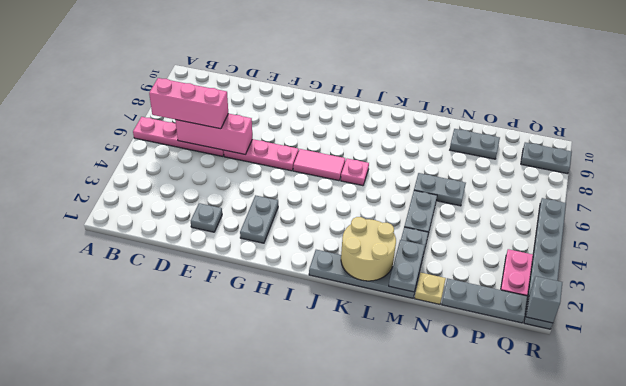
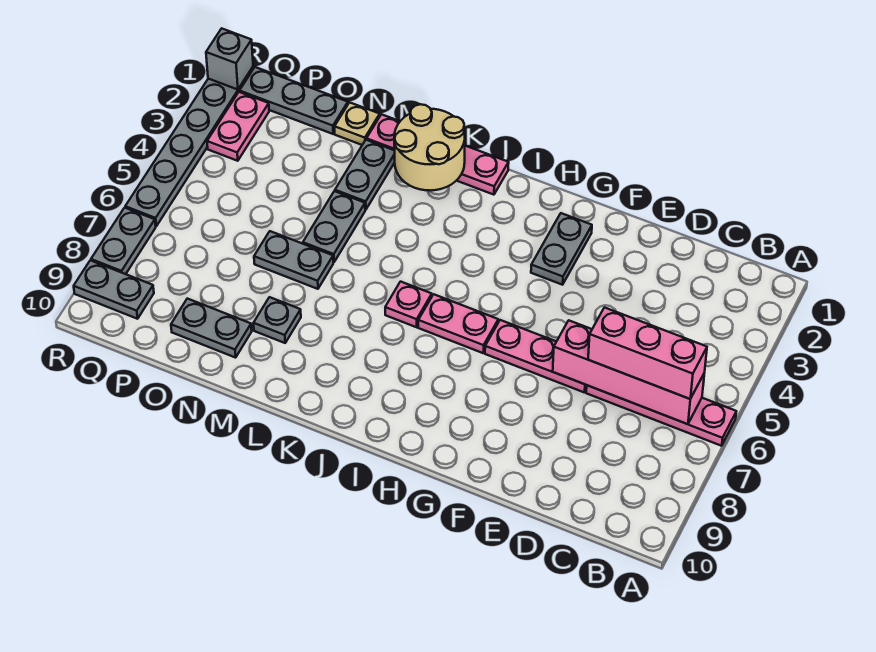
pink brick C6:E6 level 2 -> pink brick B6:E6 level 2
grey plate E2 level 1 -> grey plate M8 level 1
pink tile H6:I6 level 1 -> pink plate H6:I6 level 1
grey plate J1:M1 level 1 -> pink plate J1:M1 level 1
grey plate M1:M2 level 2 -> grey plate R7:R8 level 1

